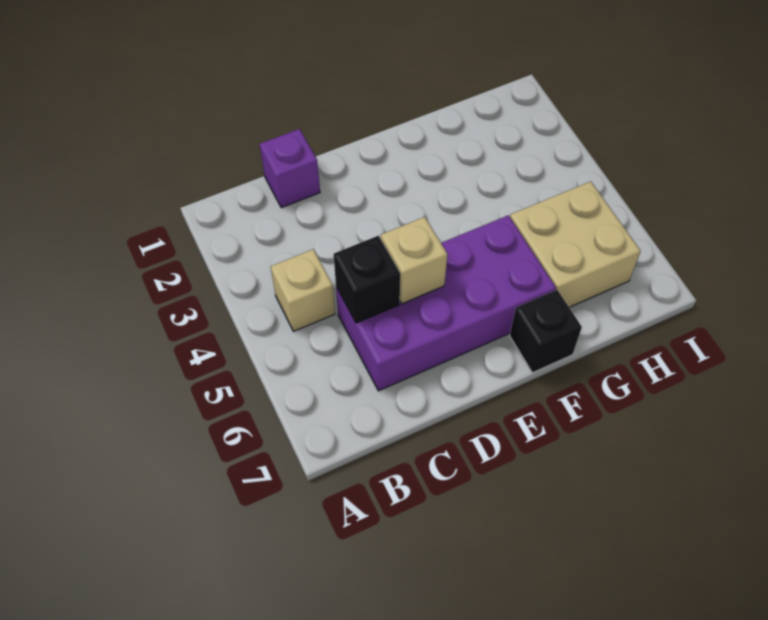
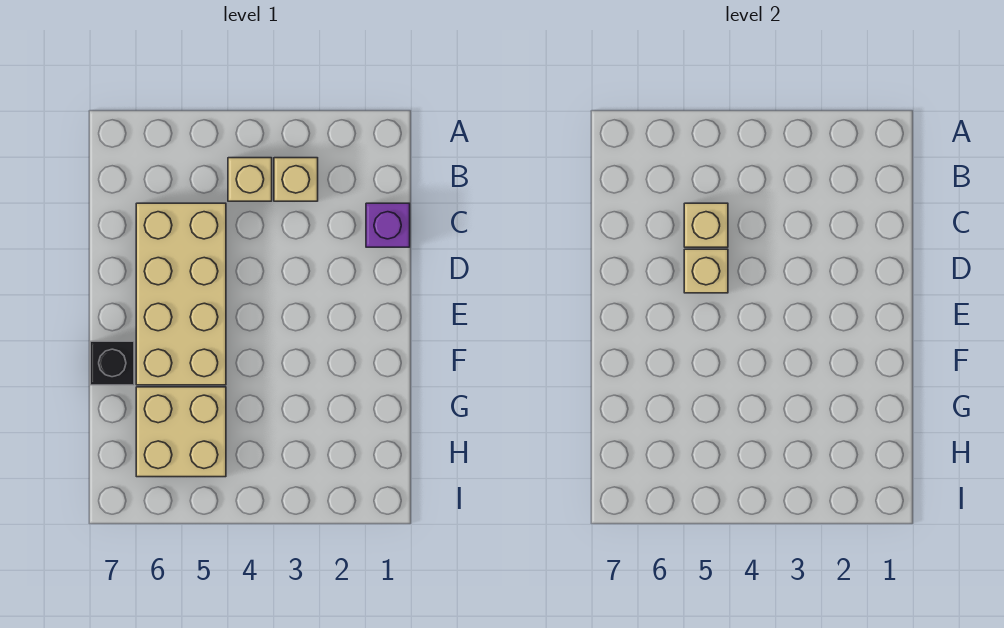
none -> tan brick B3 level 1
purple brick C5:F6 level 1 -> tan brick C5:F6 level 1
black brick C5 level 2 -> tan brick C5 level 2

